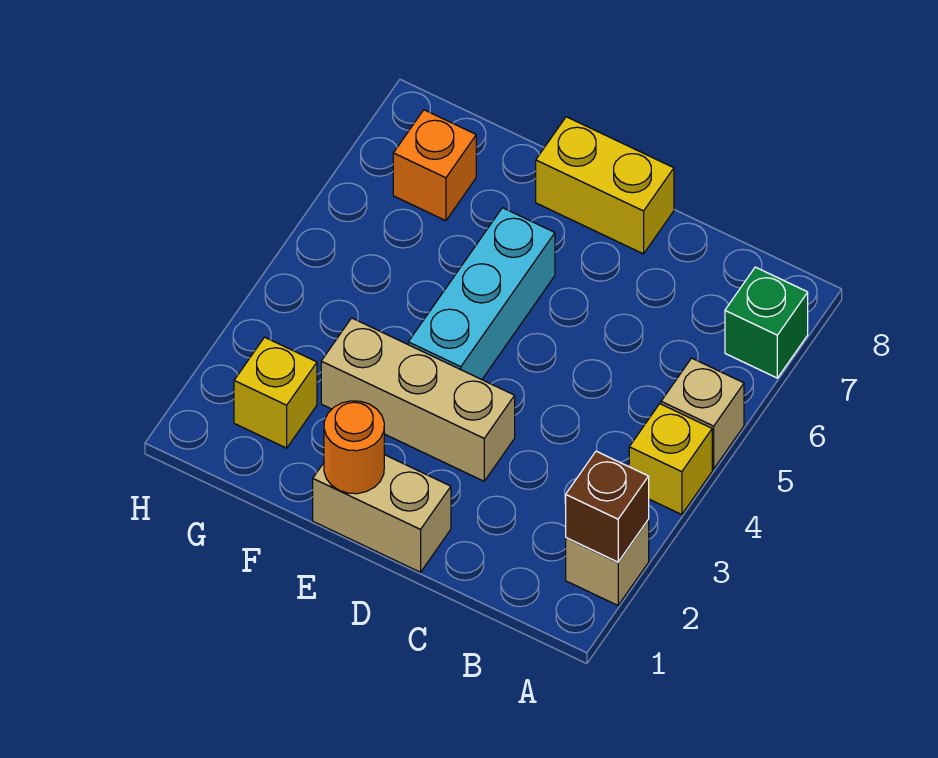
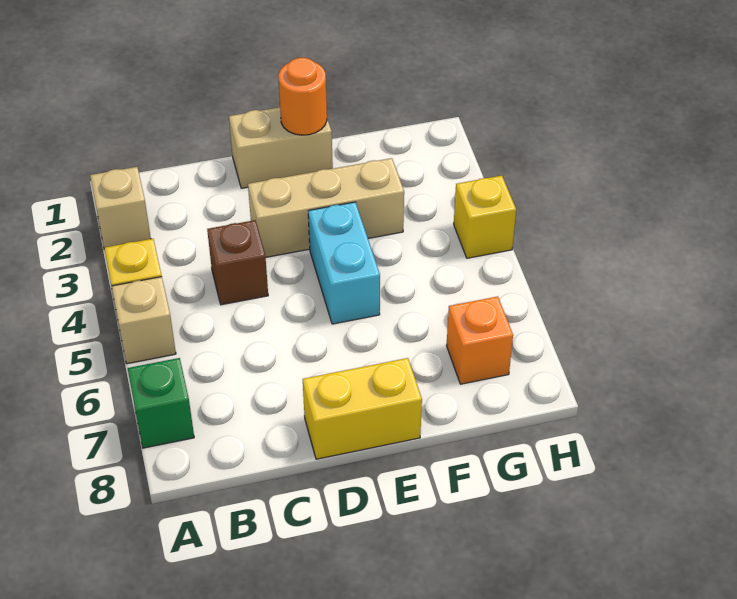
brown brick A2 level 2 -> brown brick C4 level 1
cyan brick E4:E6 level 1 -> cyan brick E4:E5 level 1
yellow brick G2 level 1 -> yellow brick H4 level 1

